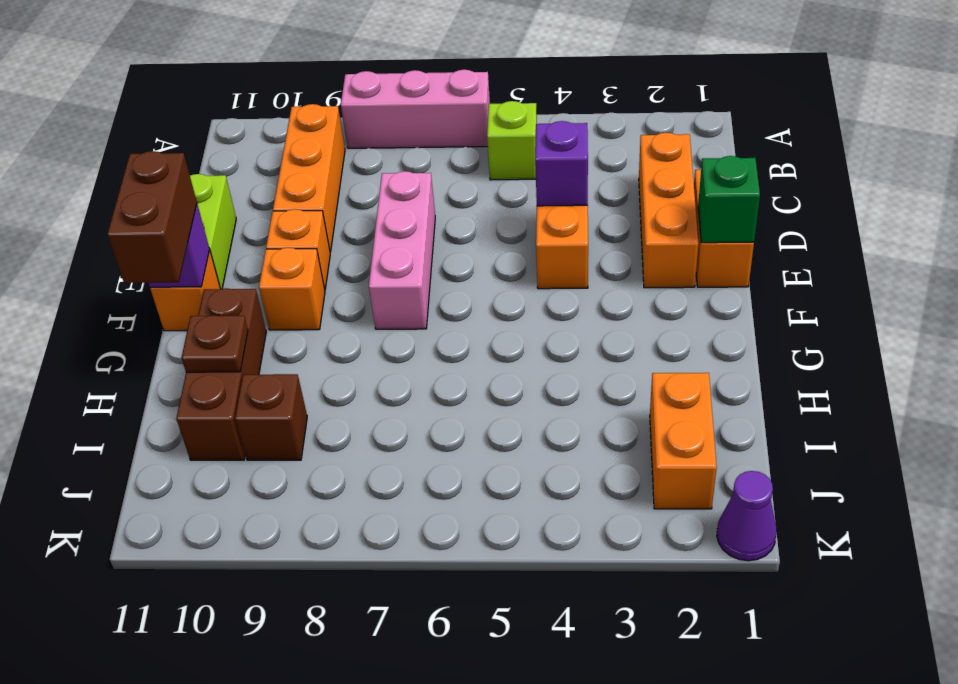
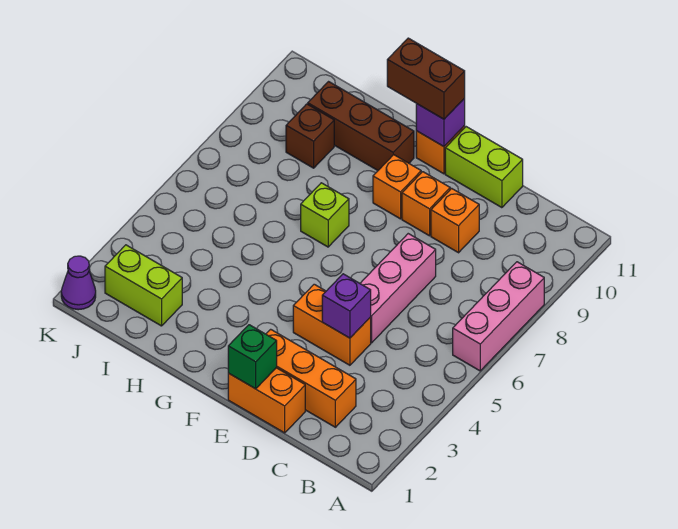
lime brick B5 level 1 -> lime brick G7 level 1
orange brick B9:D9 level 1 -> orange brick D9 level 1
pink brick D7:F7 level 1 -> pink brick D5:D7 level 1
brown plate H10 level 2 -> none
orange brick I2:J2 level 1 -> lime brick I2:J2 level 1

